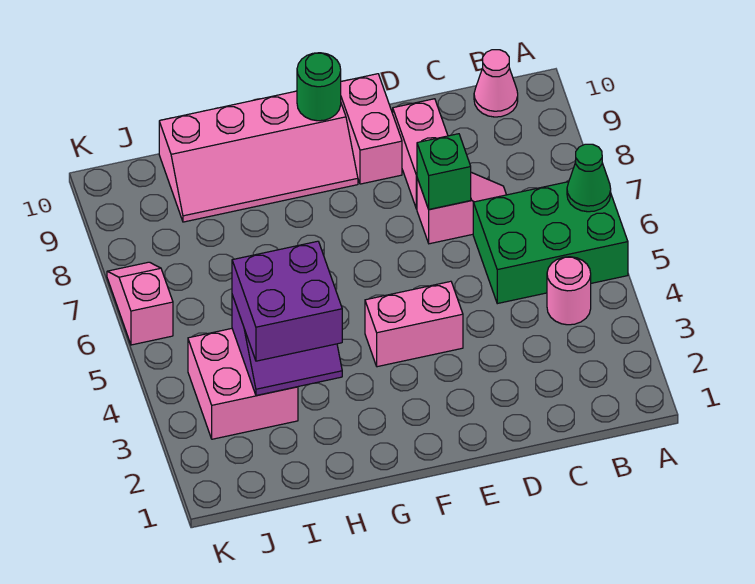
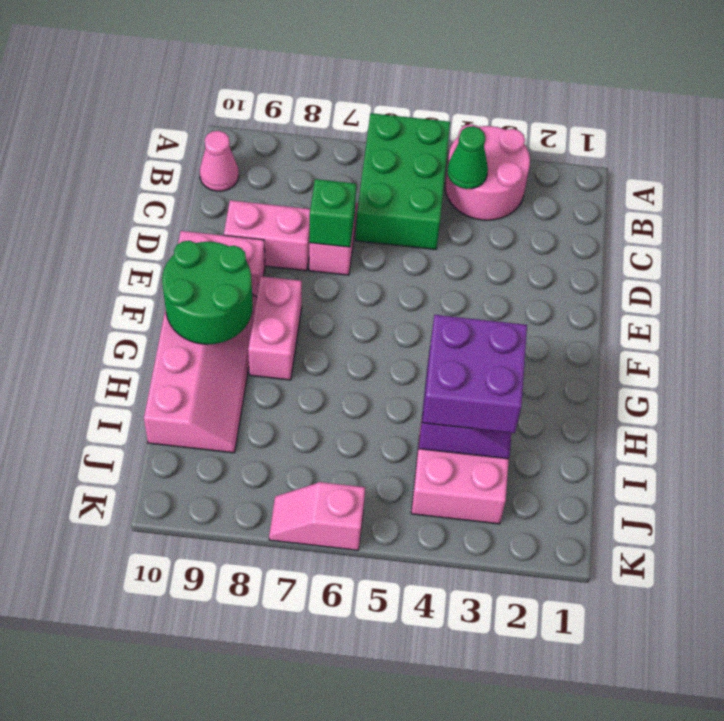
green cone A6 level 2 -> green cone B4 level 2
pink round brick B4 level 1 -> pink round brick A3:B4 level 1
pink brick E4:F4 level 1 -> pink brick F8:G8 level 1
green round brick F10 level 2 -> green round brick F9:G10 level 2

